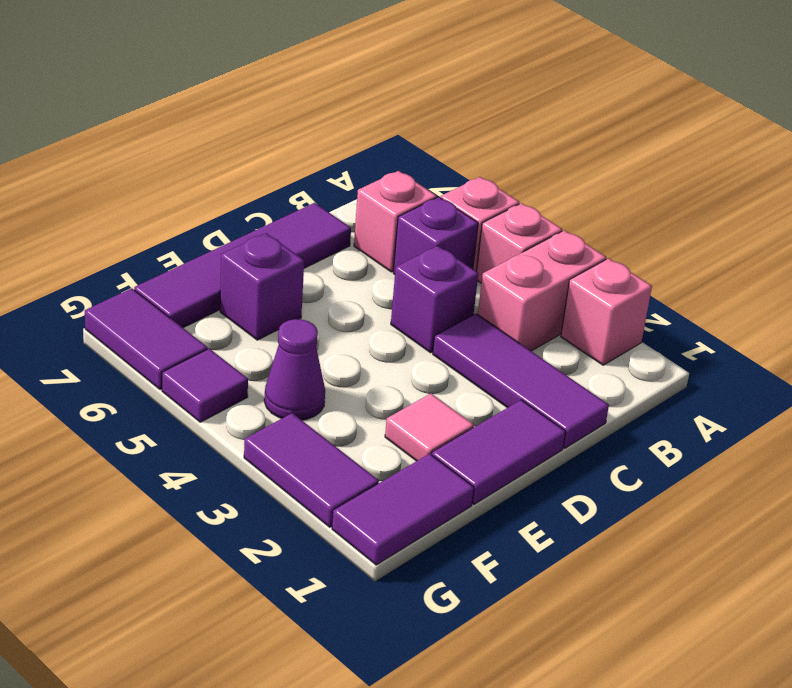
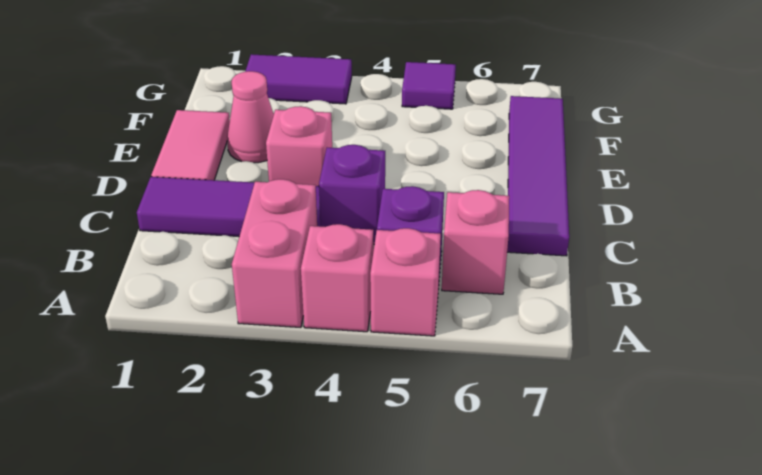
pink brick A2 level 1 -> pink brick D3 level 1
purple tile D1:E1 level 1 -> pink tile D1:E1 level 1
pink tile E2 level 1 -> pink cone E2 level 1
purple brick E6 level 1 -> none
purple tile F1:G1 level 1 -> none
purple cone F4 level 1 -> none
purple tile G6:G7 level 1 -> none

